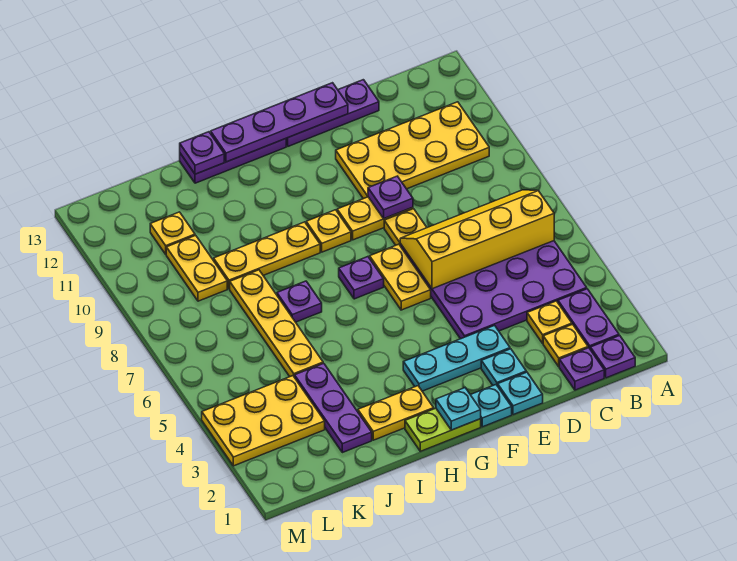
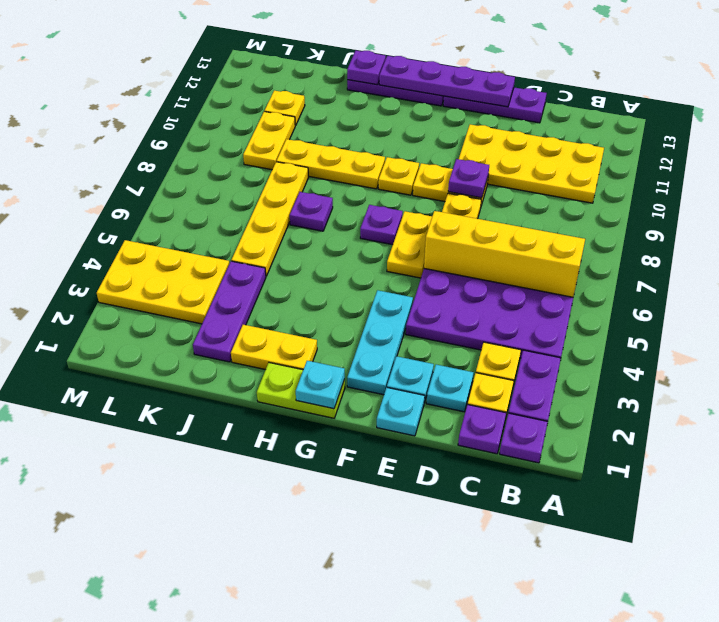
cyan plate E3:G3 level 1 -> cyan plate F2:F4 level 1
cyan plate F1 level 1 -> cyan plate D2 level 1

